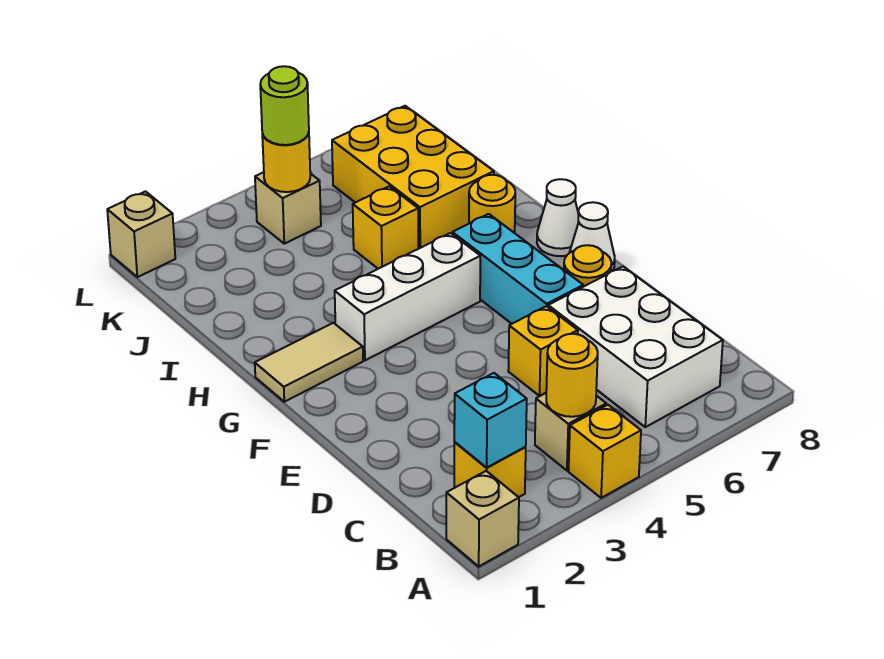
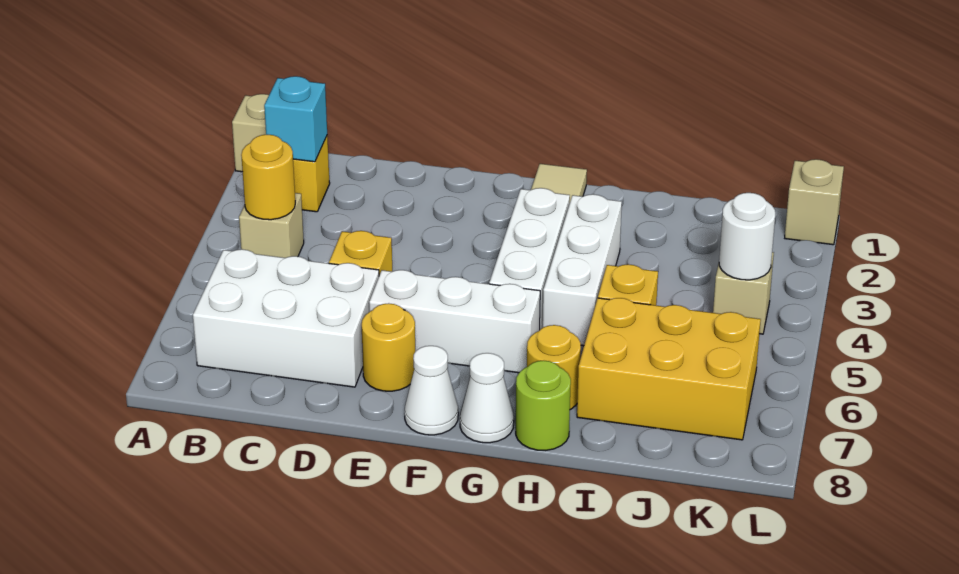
yellow brick A4 level 1 -> none
cyan brick E6:G6 level 1 -> white brick E6:G6 level 1
none -> white brick H3:H5 level 1
yellow round brick K4 level 2 -> white round brick K4 level 2
lime round brick K4 level 3 -> lime round brick H8 level 1

